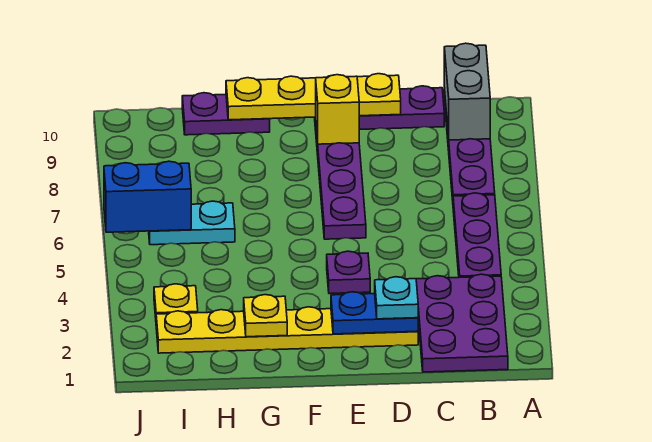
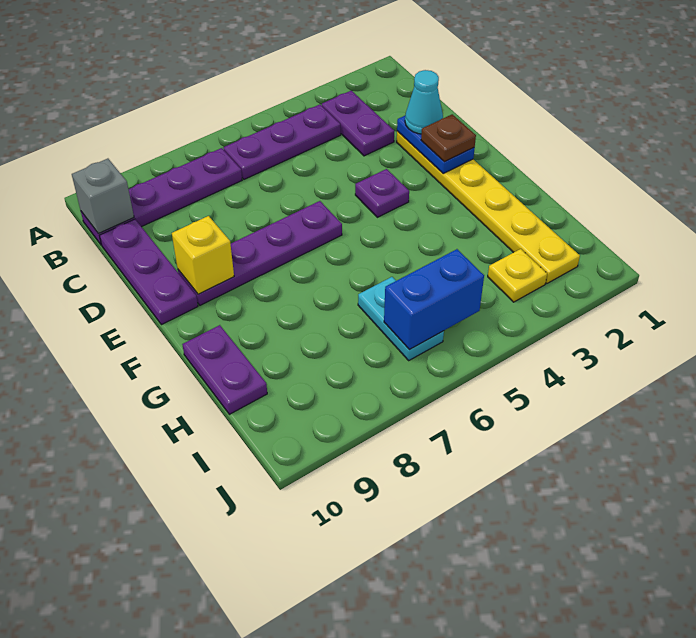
purple plate B1:C3 level 1 -> purple plate B3:C3 level 1
grey brick B9:B10 level 2 -> grey brick B10 level 2
cyan plate D2 level 3 -> cyan cone D2 level 3
yellow plate D10:G10 level 2 -> none
none -> brown plate E2 level 3
yellow plate G2 level 2 -> none
blue brick I6:J6 level 2 -> blue brick I5:I6 level 2

